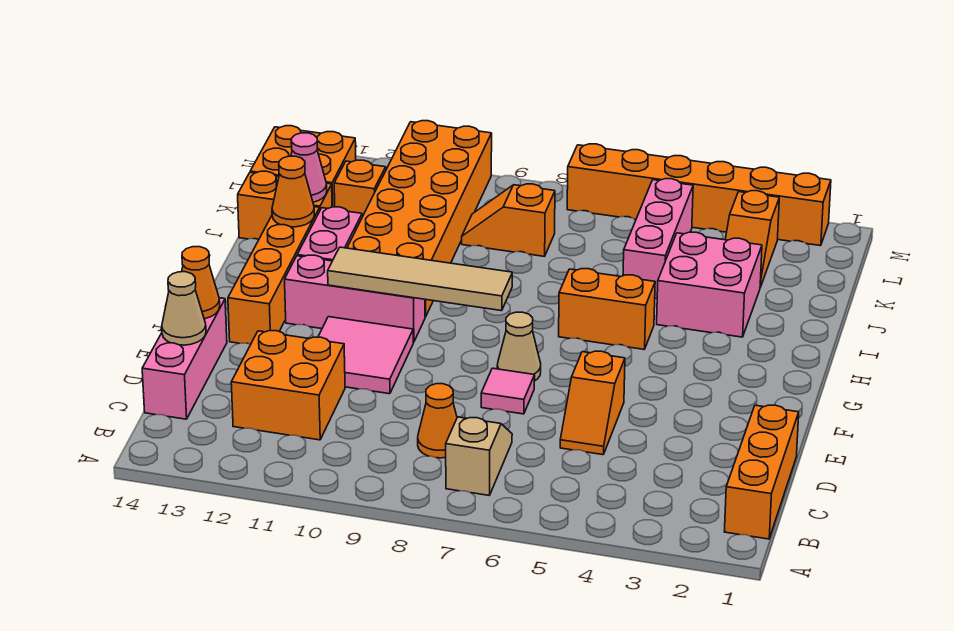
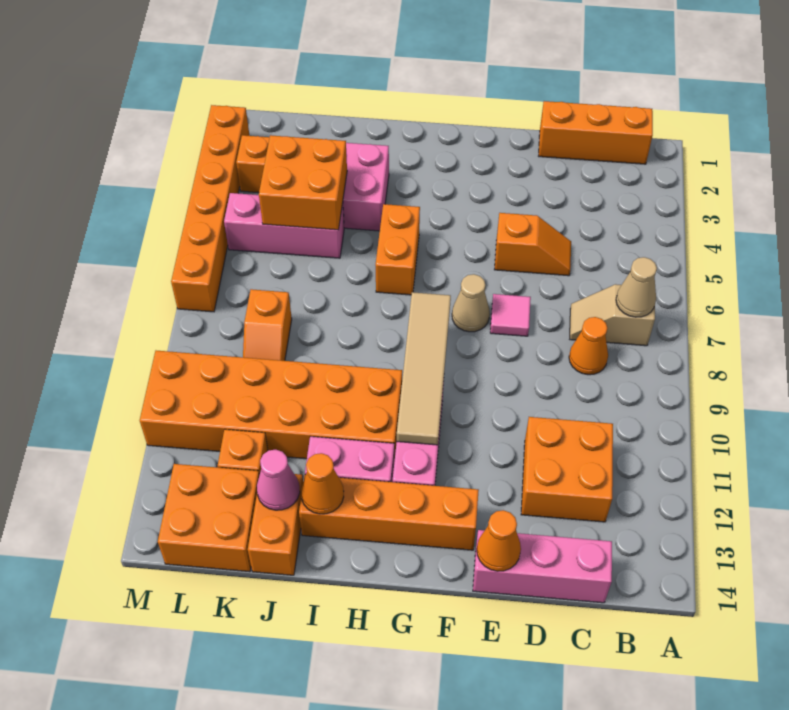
tan cone D14 level 2 -> tan cone B7 level 2
pink tile E10:F11 level 1 -> none
none -> orange brick J4:K5 level 2

